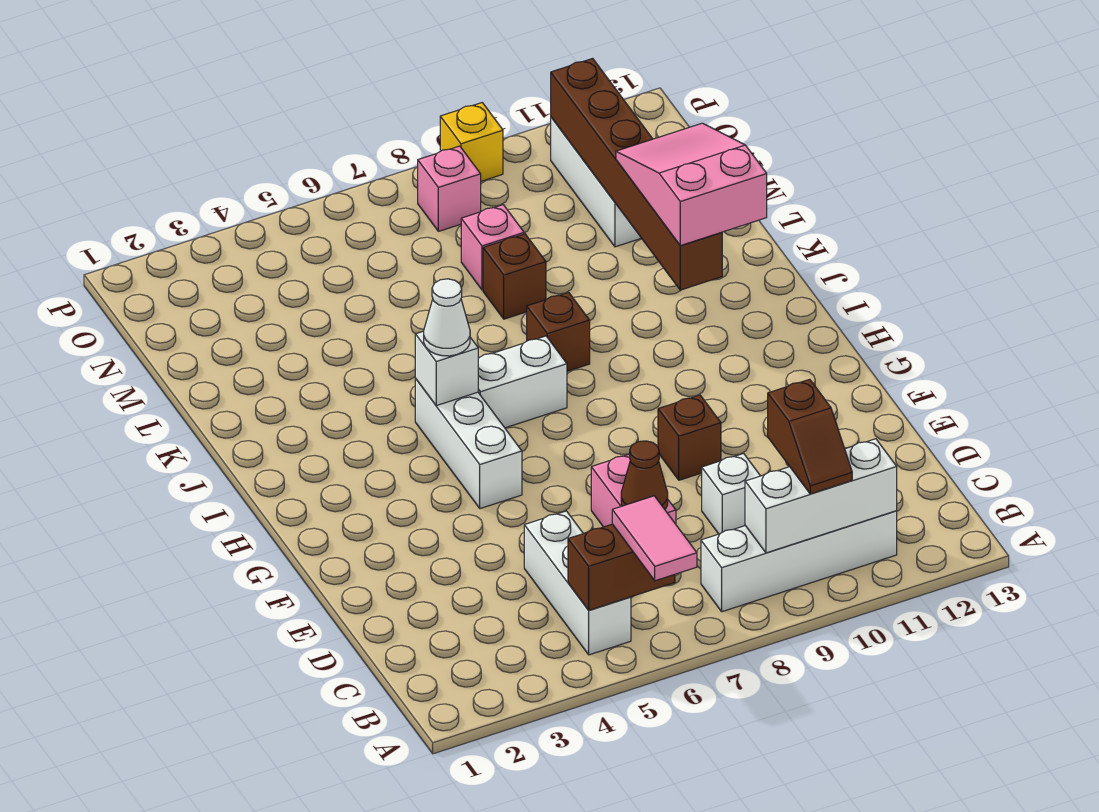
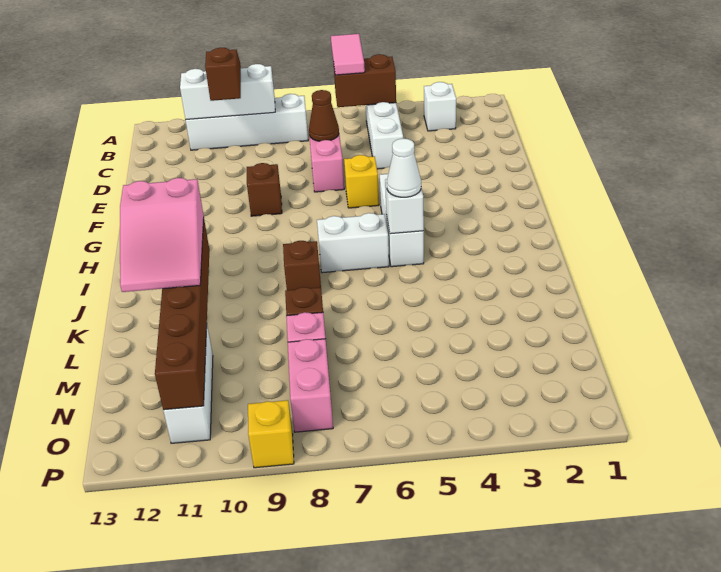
white brick D9 level 1 -> white brick B3 level 1
none -> yellow brick F6 level 1
pink brick O8 level 1 -> pink brick N8:O8 level 1

